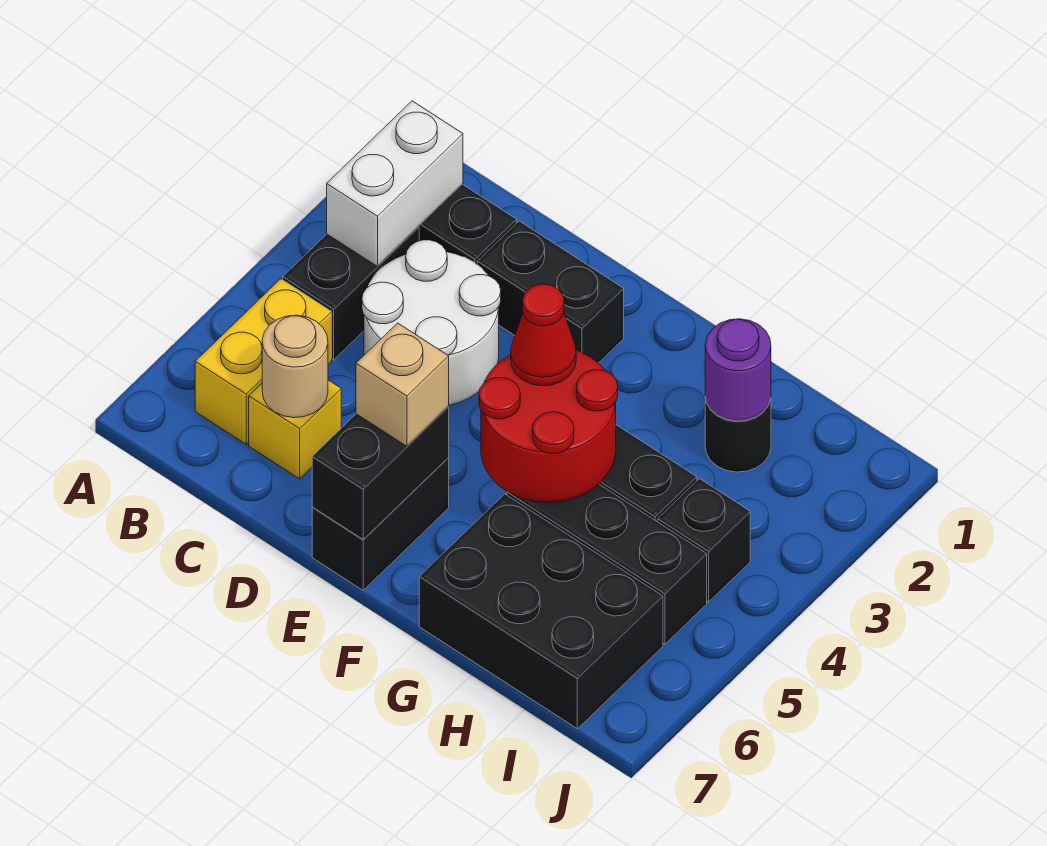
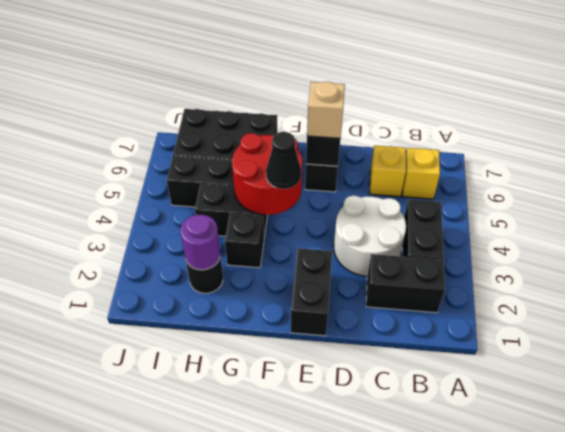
white brick B2:B3 level 2 -> none
yellow brick B5:B6 level 1 -> yellow brick B6 level 1
tan round brick C6 level 2 -> none
black brick D2:E2 level 1 -> black brick E1:E2 level 1
red cone F4 level 3 -> black cone F4 level 3
black brick I4 level 1 -> black brick G3 level 1

